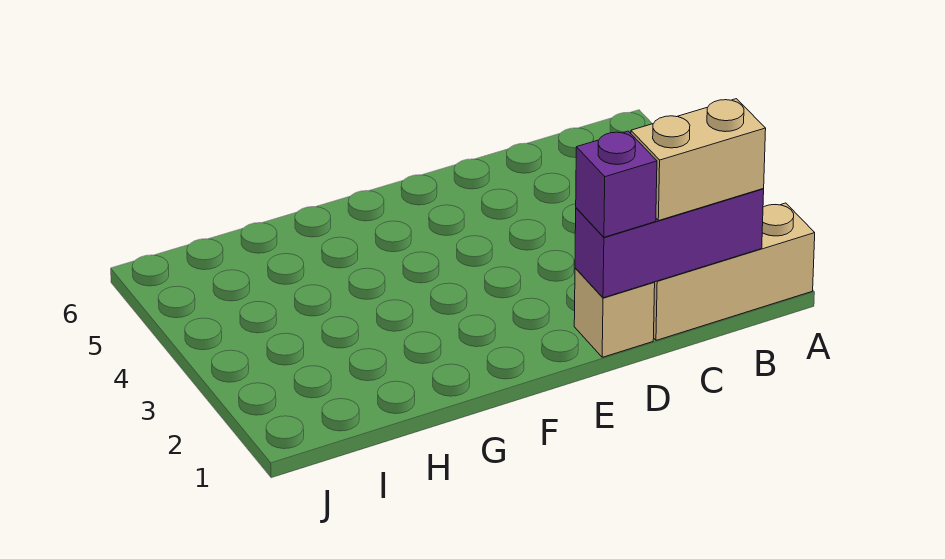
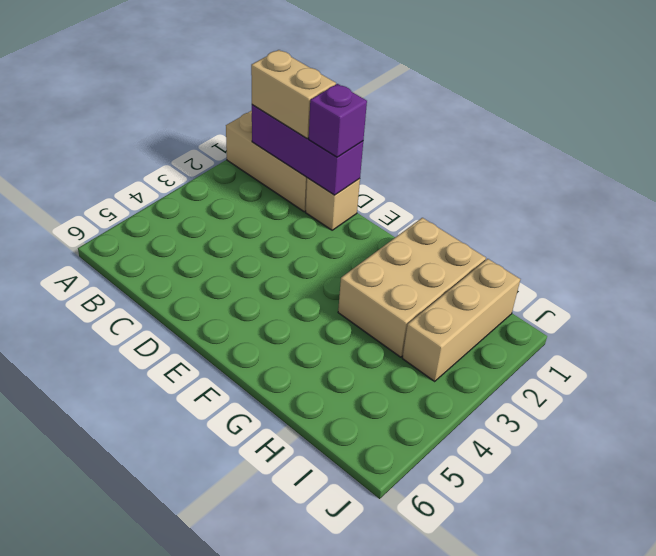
none -> tan brick G1:H3 level 1
none -> tan brick I1:I3 level 1

